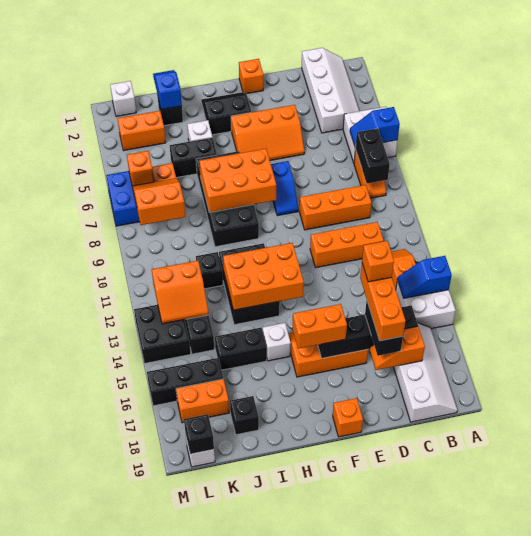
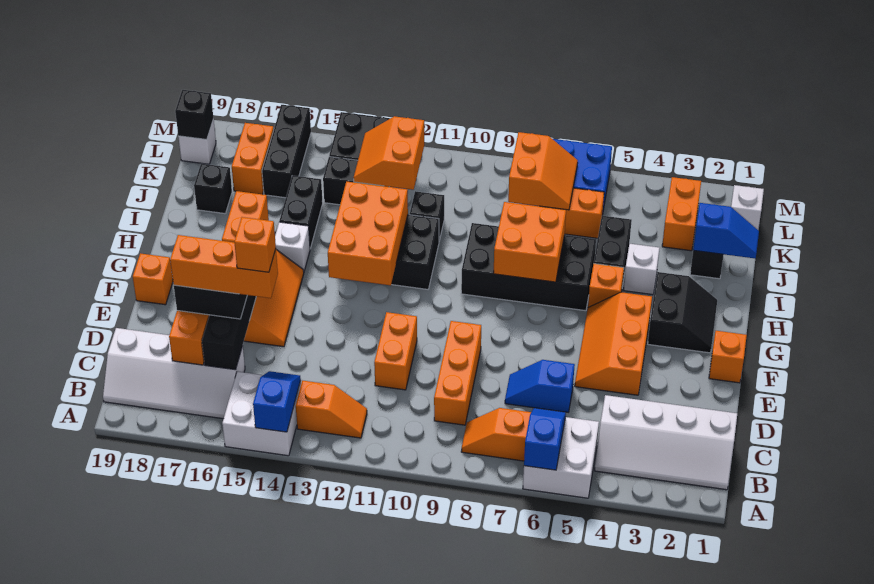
black brick B7:B8 level 2 -> none
orange brick C11:E11 level 1 -> orange brick D11:E11 level 1
blue slope F7:F8 level 1 top 7 -> blue slope D6:D7 level 1 top 6
orange brick G7:I8 level 2 -> orange brick H7:I8 level 2
orange brick L6 level 2 -> orange brick H5 level 1

